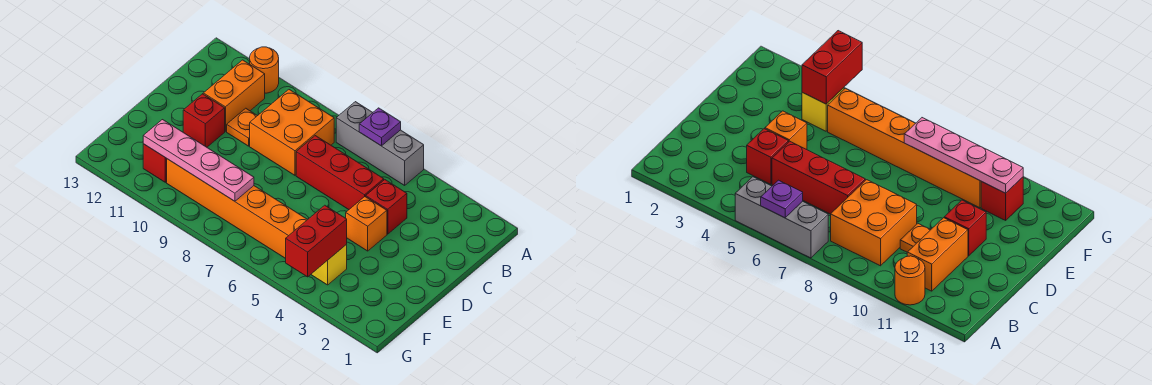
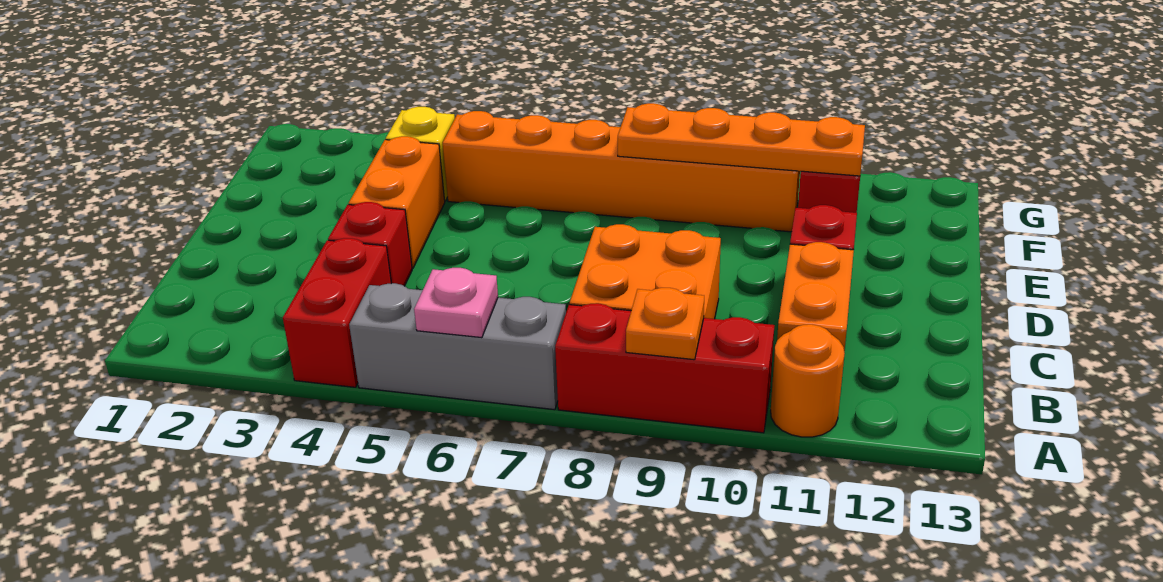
purple plate A6 level 2 -> pink plate A6 level 2
red brick C5:C7 level 1 -> red brick A8:A10 level 1
orange plate C10 level 1 -> orange plate A9 level 2
orange brick D4 level 1 -> orange brick D4:E4 level 1
red brick F4:G4 level 2 -> red brick A4:B4 level 1
pink plate F8:F11 level 2 -> orange plate F8:F11 level 2

